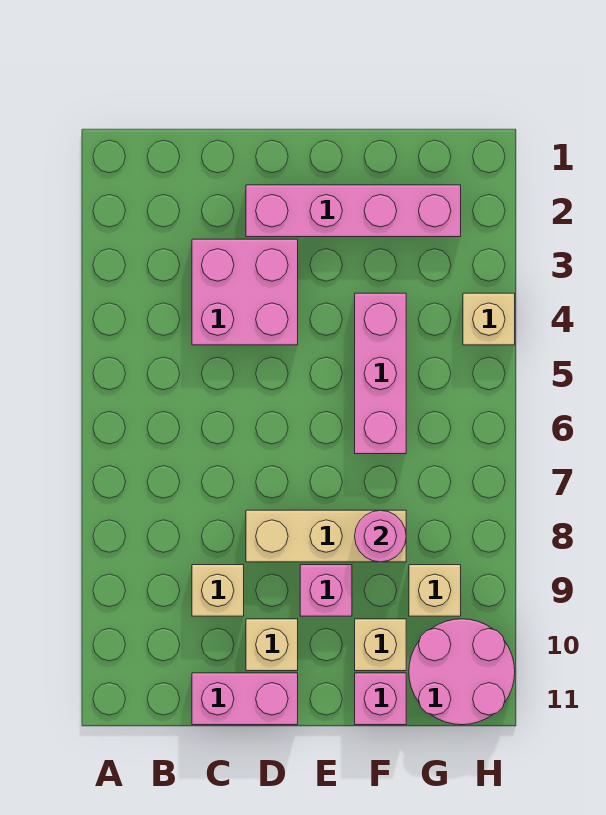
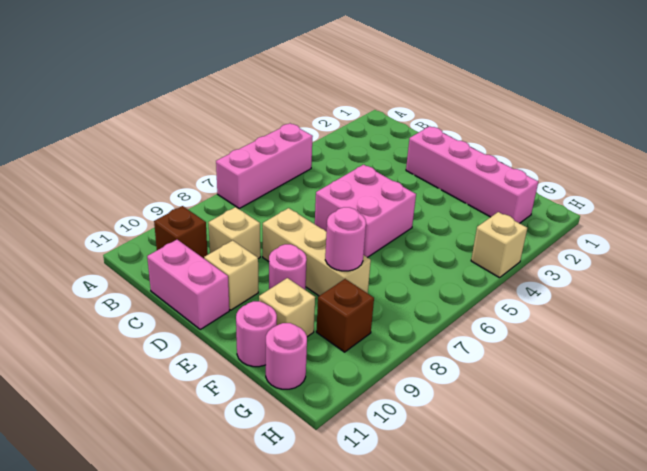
none -> brown brick B10 level 1
pink brick C3:D4 level 1 -> pink brick D5:E6 level 1
pink brick E9 level 1 -> pink round brick E9 level 1
pink brick F4:F6 level 1 -> pink brick A5:A7 level 1
pink brick F11 level 1 -> pink round brick F11 level 1
tan brick G9 level 1 -> brown brick G9 level 1
pink round brick G10:H11 level 1 -> pink round brick G11 level 1

